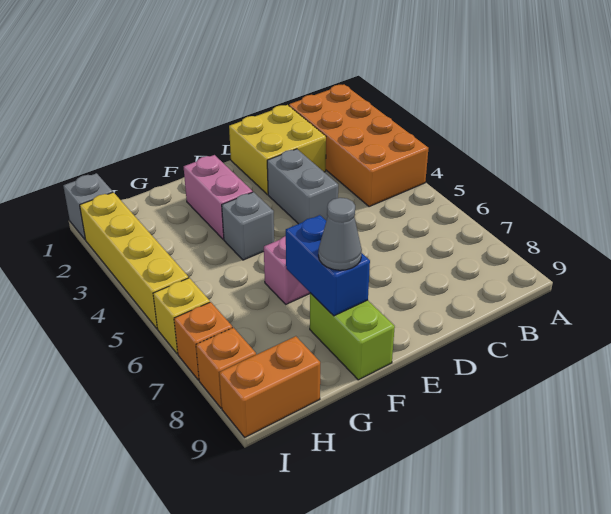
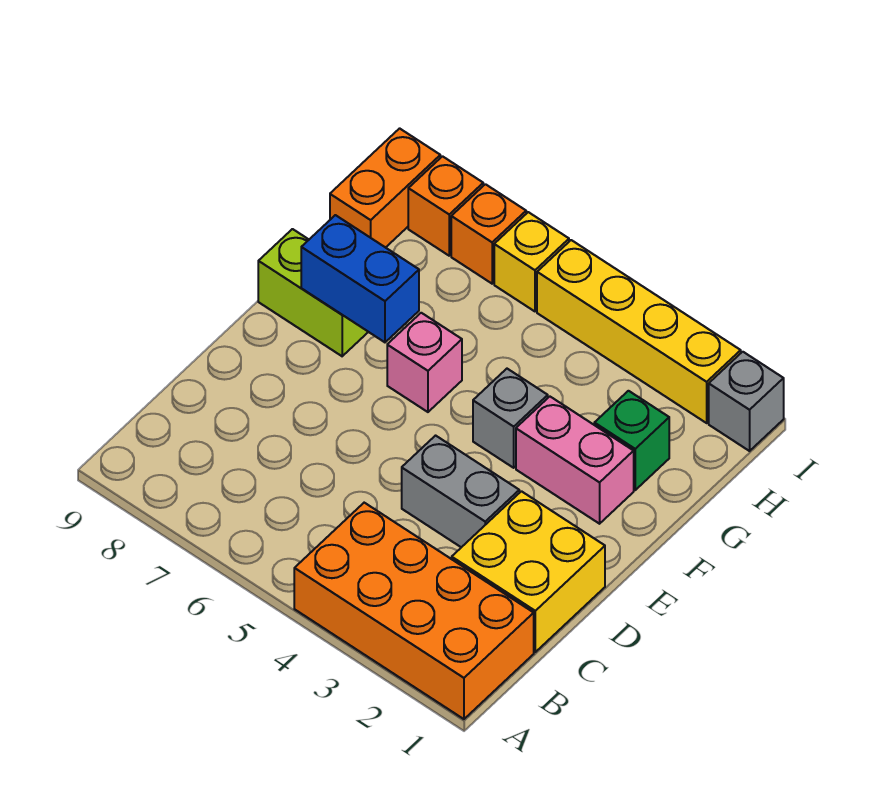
grey cone F8 level 3 -> none
none -> green brick G2 level 1

